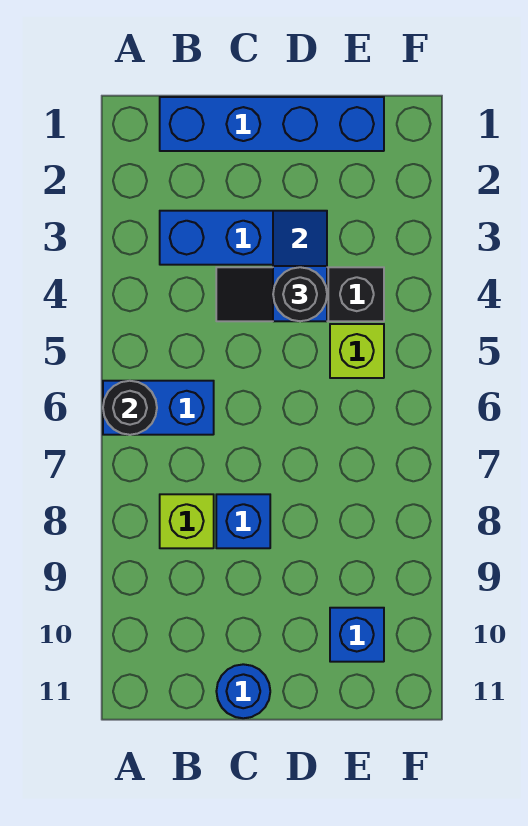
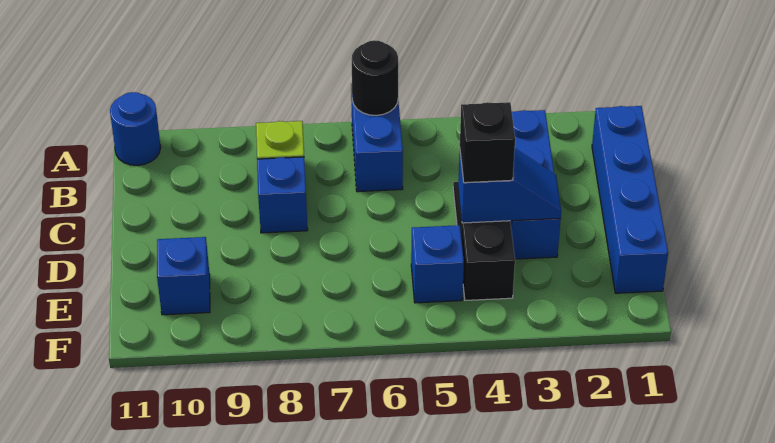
blue round brick C11 level 1 -> blue round brick A11 level 1
black round brick D4 level 3 -> black brick D4 level 3
lime brick E5 level 1 -> blue brick E5 level 1

